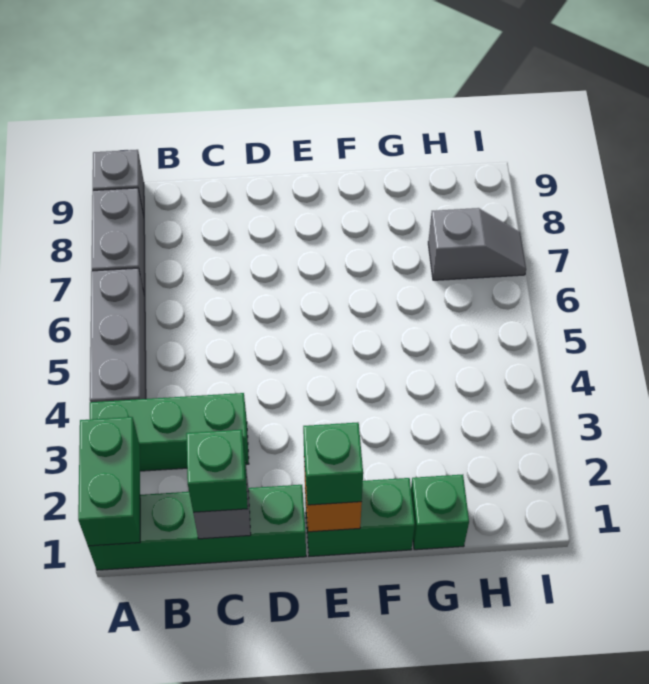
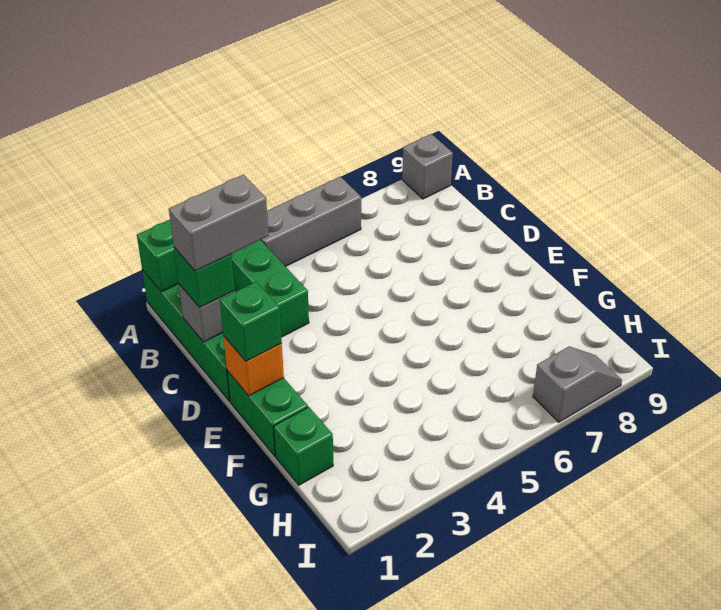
grey brick A7:A8 level 1 -> grey brick C1:C2 level 4
grey slope H7:I7 level 1 top H -> grey slope I7:I8 level 1 top 7

